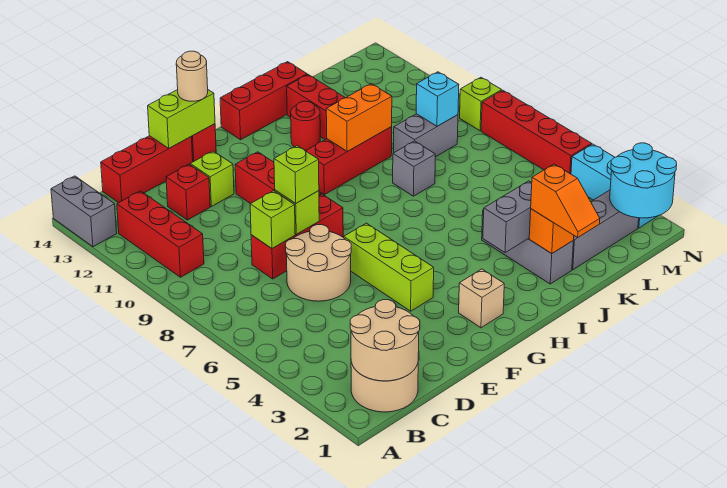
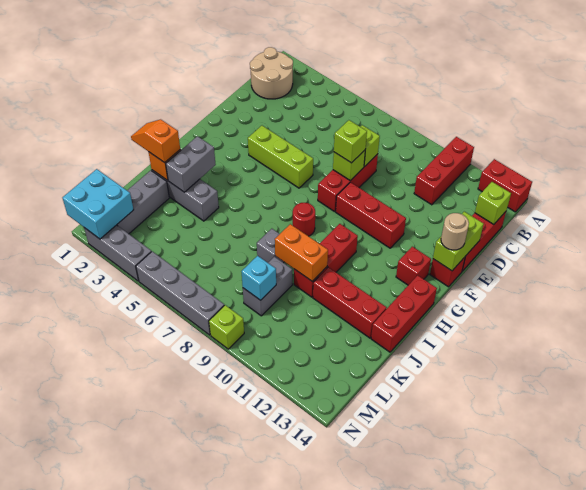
grey brick A13:A14 level 1 -> red brick A13:A14 level 1
tan round brick B1:C2 level 2 -> none
red brick B10:B12 level 1 -> red brick A11:C11 level 1
tan round brick D6:E7 level 1 -> none
red brick D12 level 1 -> red brick G13 level 1
lime brick E12 level 1 -> lime brick C14 level 2
tan brick G2 level 1 -> none
orange brick I10:J10 level 2 -> orange brick J9:J10 level 2
red round brick I12 level 1 -> red round brick H8 level 1
cyan round brick M1:N2 level 2 -> cyan brick M1:N2 level 2
cyan brick N2:N4 level 1 -> grey brick N2:N4 level 1
red brick N5:N8 level 1 -> grey brick N5:N8 level 1

